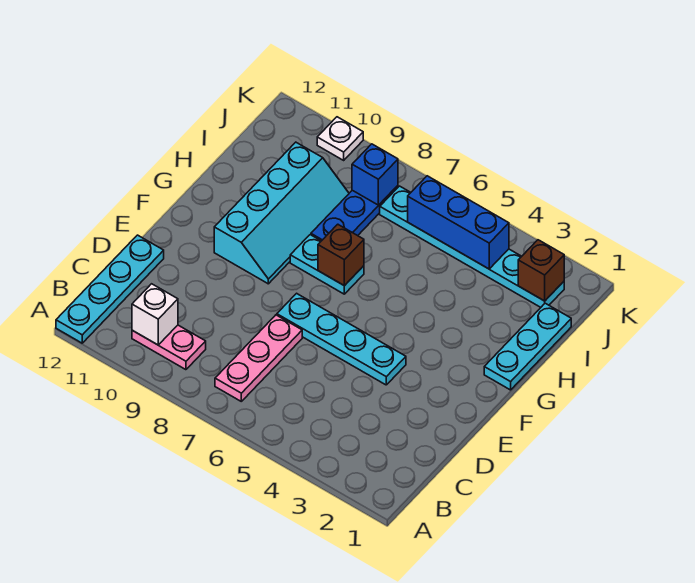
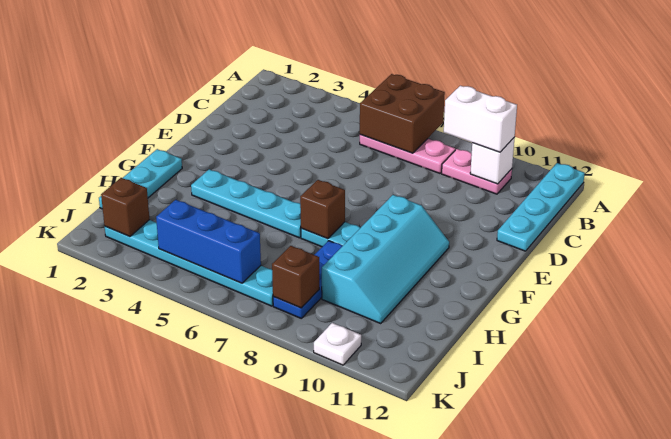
none -> brown brick A6:B7 level 2
pink plate B7:D7 level 1 -> pink plate B6:B8 level 1
none -> white brick B9:B10 level 3
cyan plate E4:E7 level 1 -> cyan plate G3:G6 level 1
cyan slope F9:I10 level 1 top 10 -> cyan slope F9:I10 level 1 top 9
blue brick J8 level 2 -> brown brick J8 level 2

